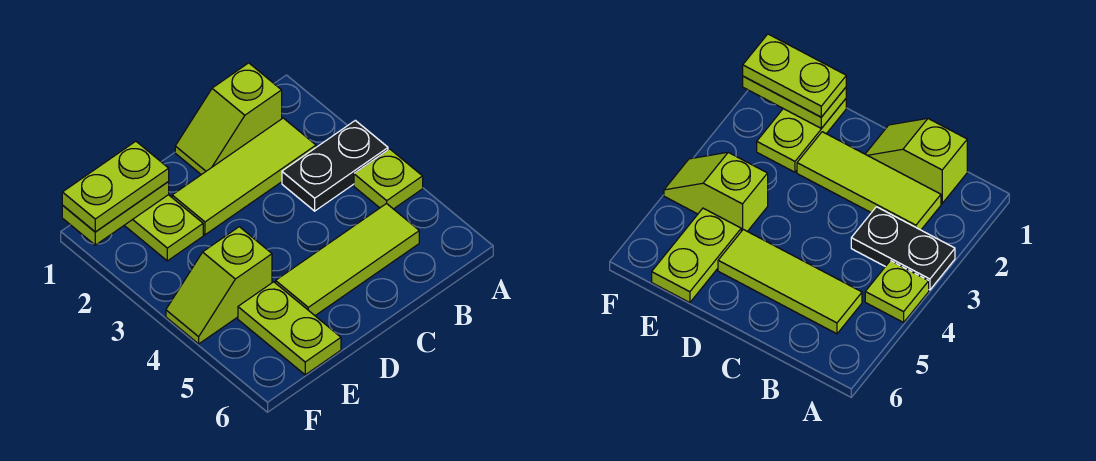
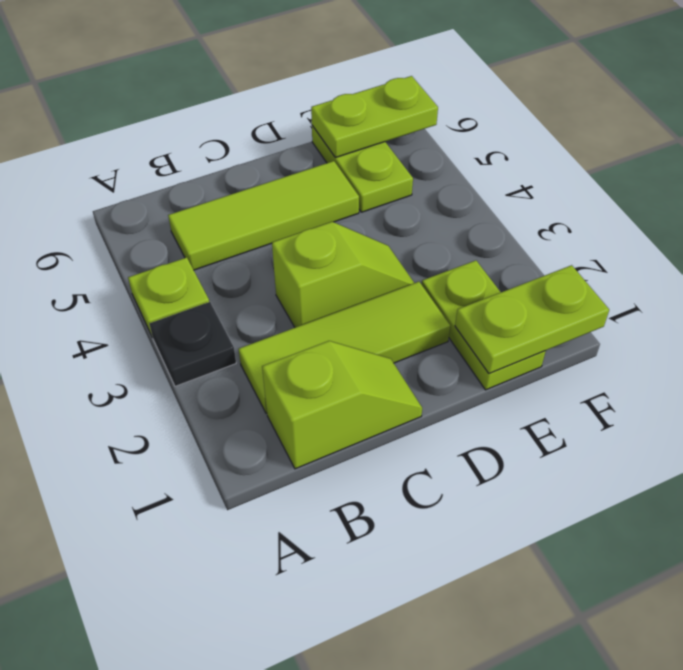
black plate A3:B3 level 1 -> black plate A3 level 1
lime plate E1:F1 level 3 -> lime plate E6:F6 level 2
lime slope E4:F4 level 1 top E -> lime slope C3:D3 level 1 top C

